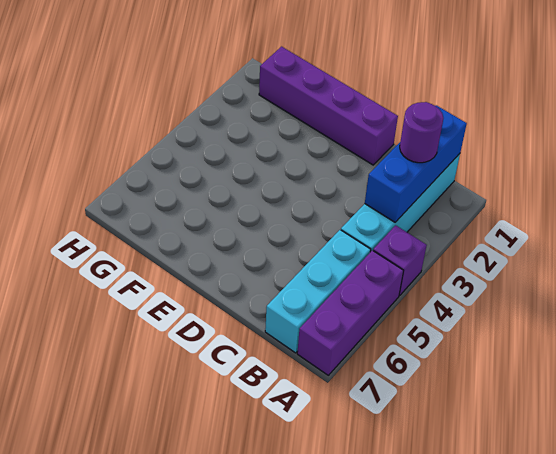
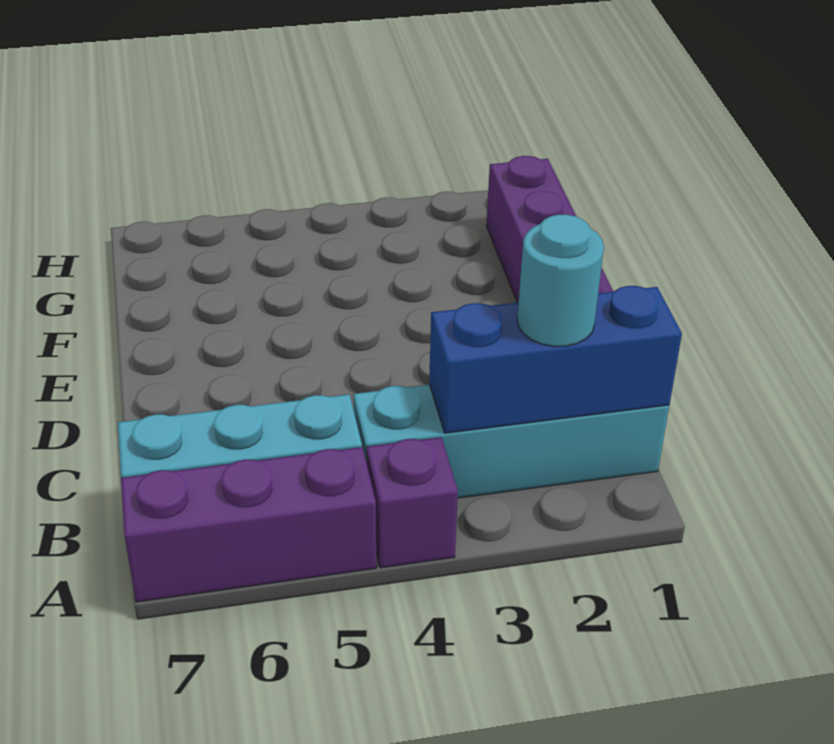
purple round brick B2 level 3 -> cyan round brick B2 level 3

